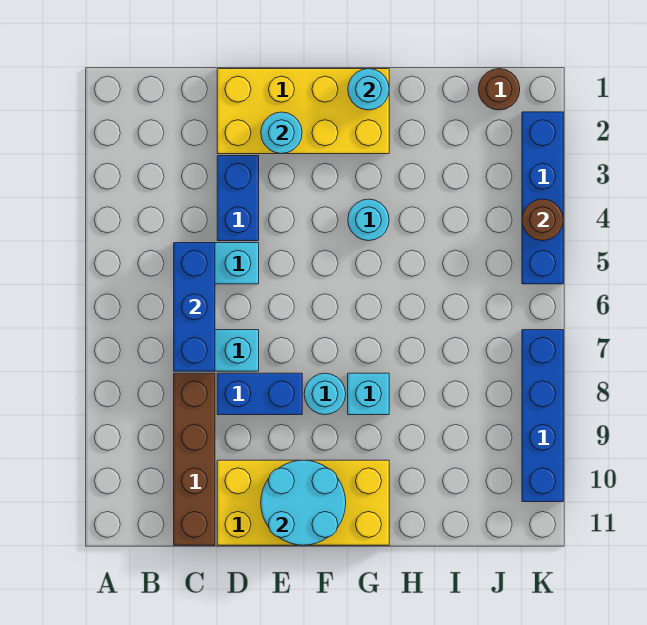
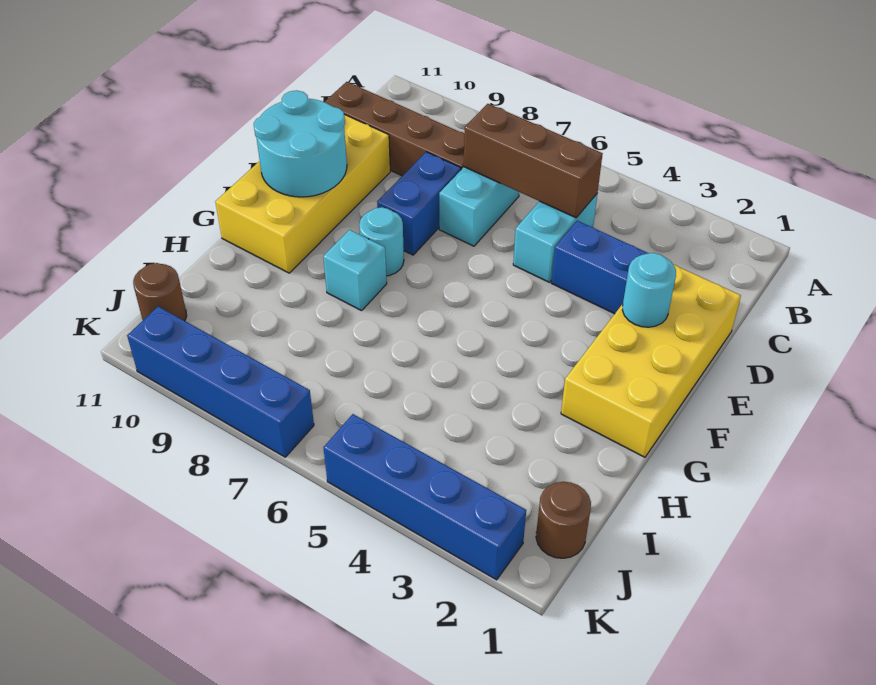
blue brick C5:C7 level 2 -> brown brick C5:C7 level 2
cyan round brick G1 level 2 -> none
cyan round brick G4 level 1 -> none
brown round brick K4 level 2 -> brown round brick J11 level 1

